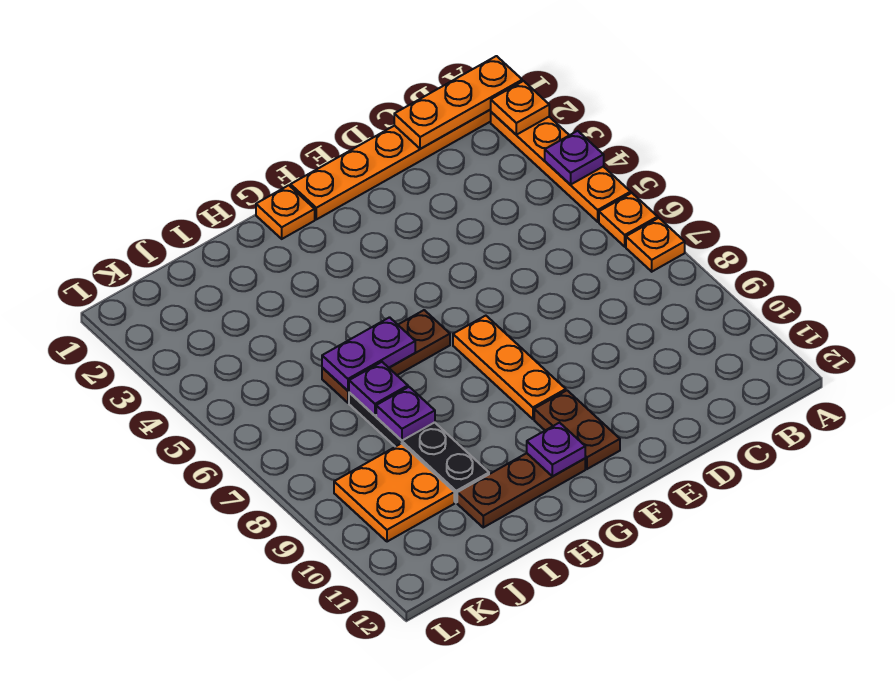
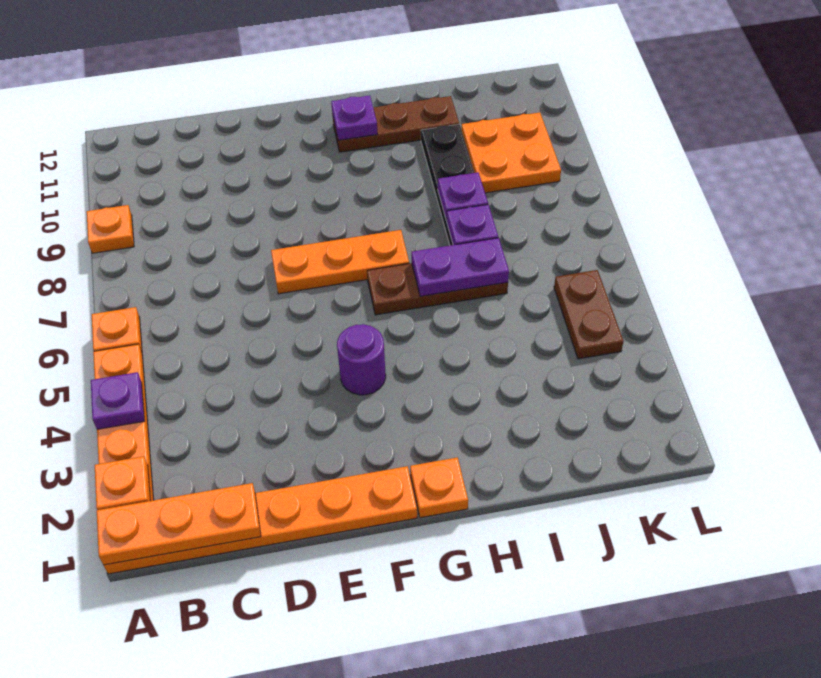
orange plate A7 level 1 -> orange plate A9 level 1
none -> purple round brick F4 level 1
orange plate F7:F9 level 1 -> orange plate E7:G7 level 1
brown plate F10:F11 level 1 -> brown plate K4:K5 level 1

